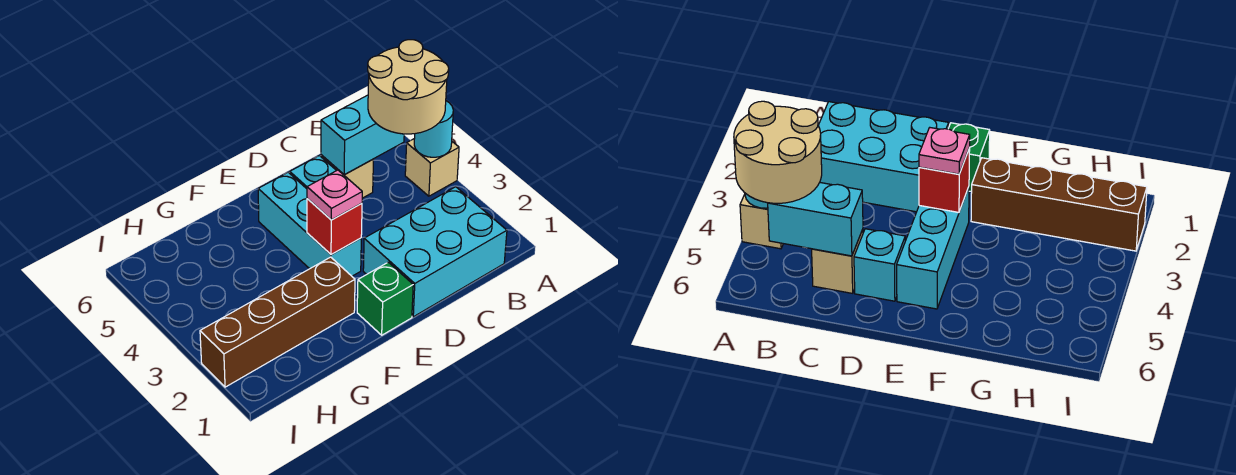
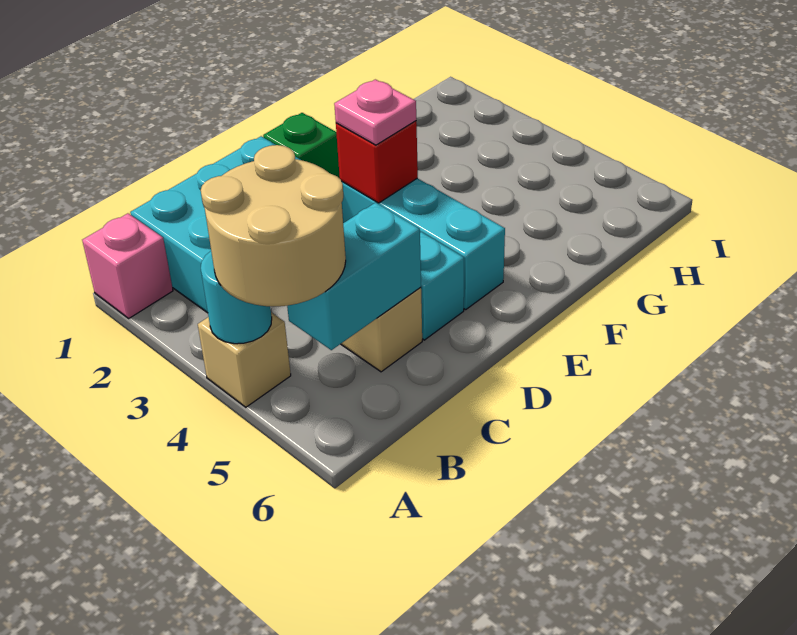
none -> pink brick A1 level 1
brown brick F2:I2 level 1 -> none

